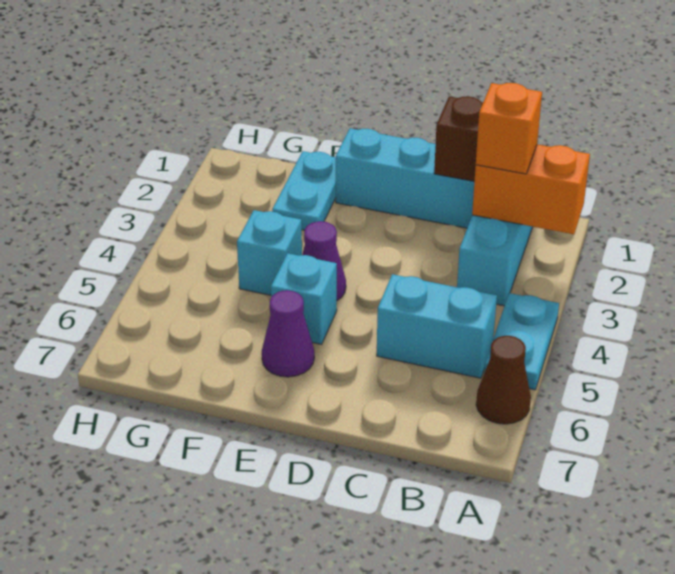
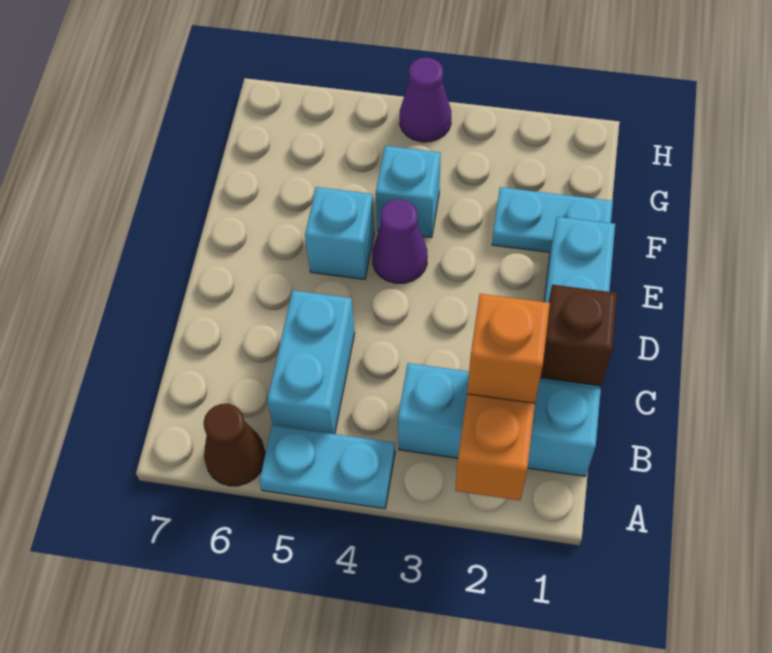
purple cone E6 level 1 -> purple cone H4 level 1

